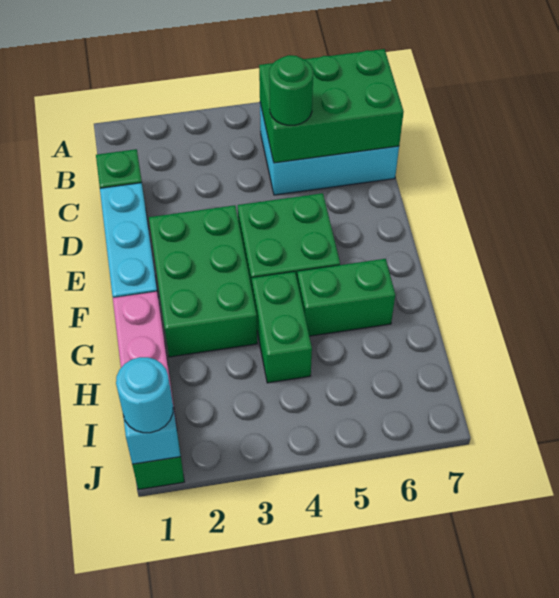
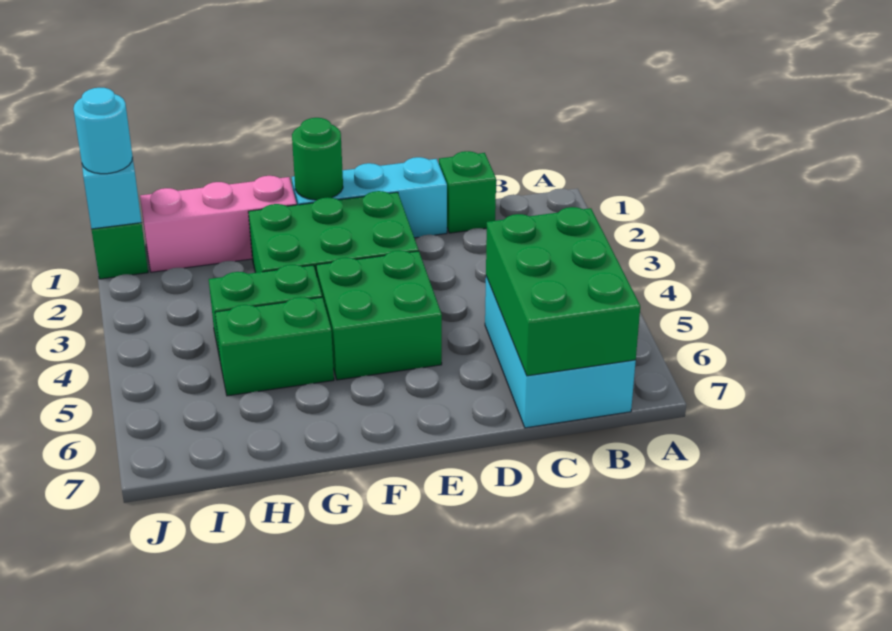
green round brick C5 level 3 -> green round brick F1 level 2
green brick G5:G6 level 1 -> green brick G5:H5 level 1

